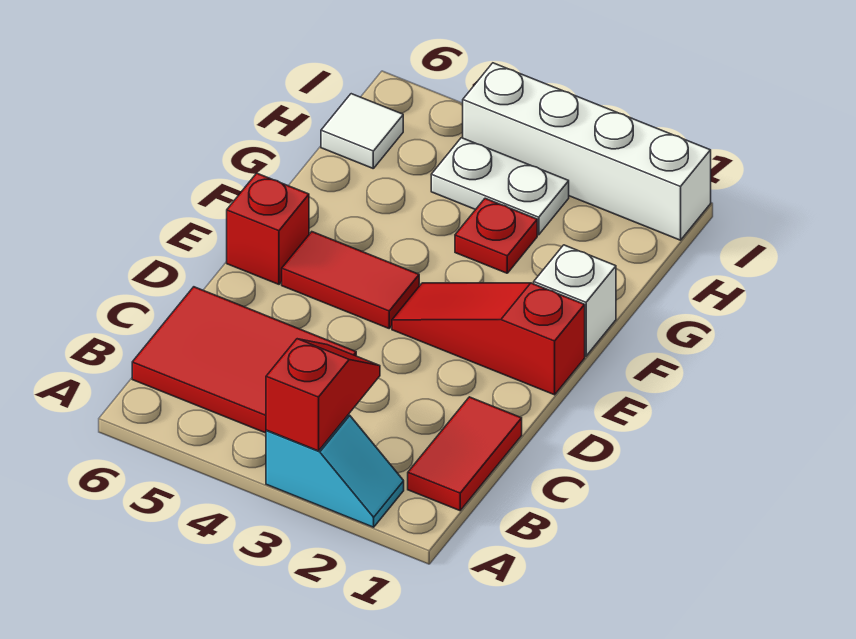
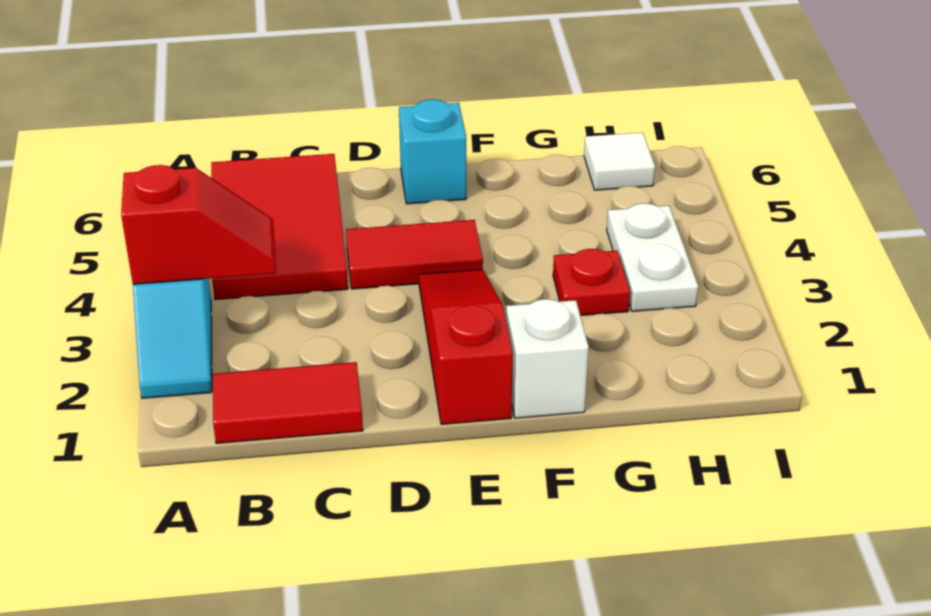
red tile E4:E5 level 1 -> red tile D4:E4 level 1
red brick E6 level 1 -> cyan brick E6 level 1
white brick I1:I4 level 1 -> none

